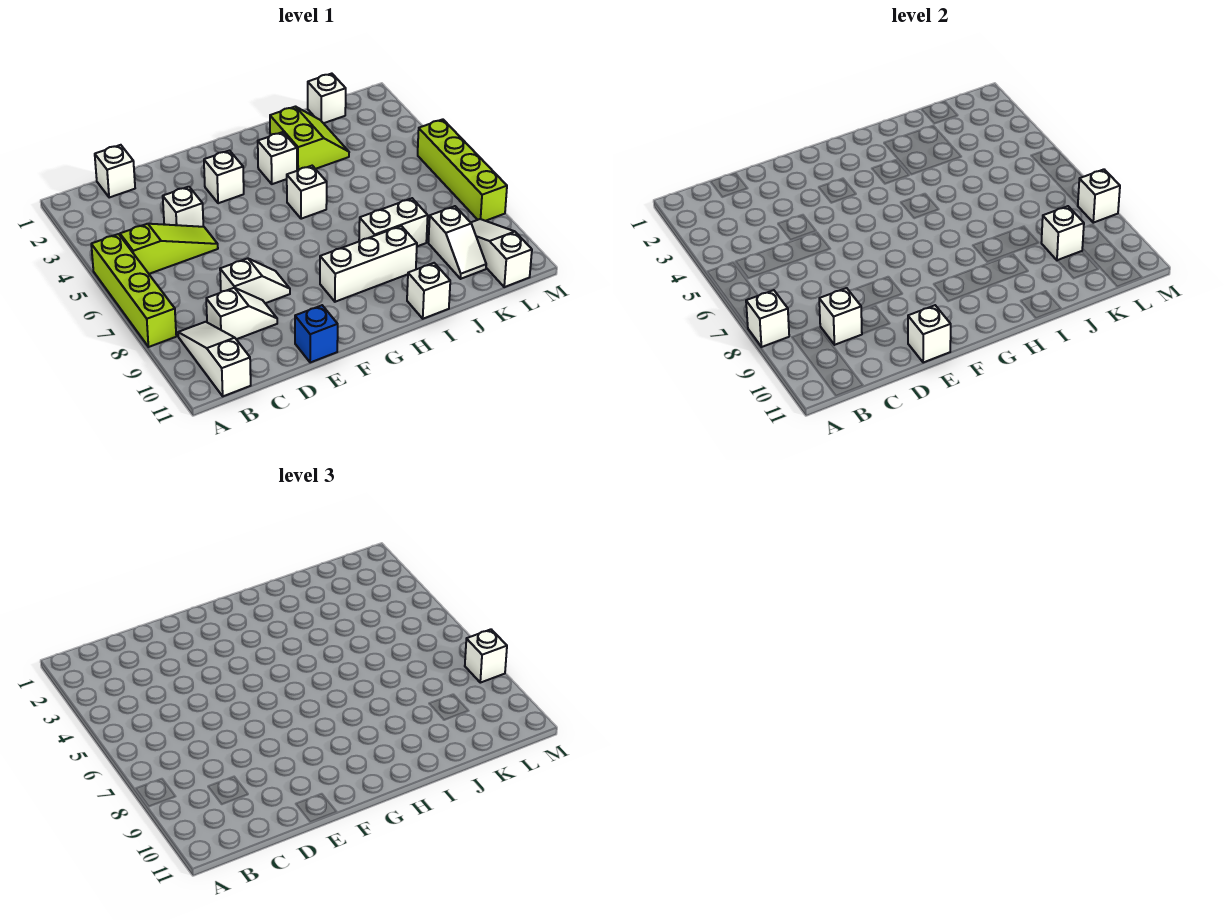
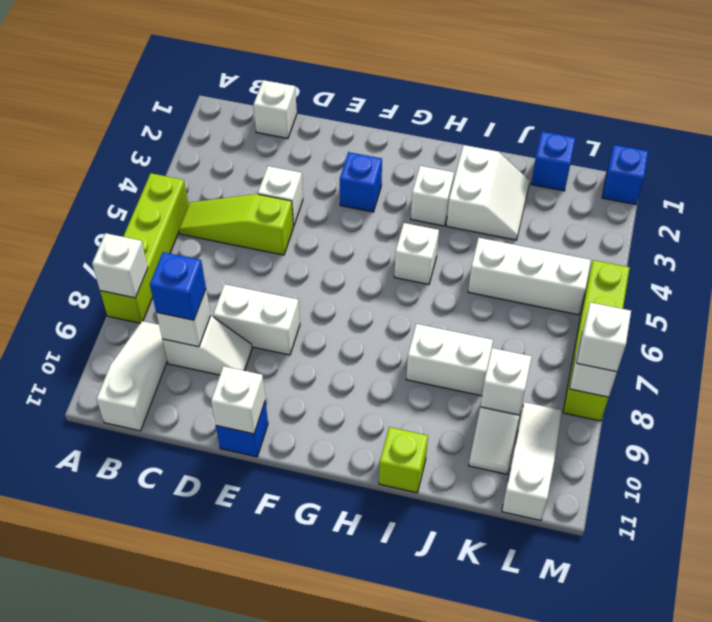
lime slope B5:D5 level 1 top B -> lime slope B5:D5 level 1 top D
none -> blue brick C9 level 3
white slope D8:E8 level 1 top D -> white brick D8:E8 level 1
white brick F3 level 1 -> blue brick F3 level 1
white brick G9:I9 level 1 -> white brick J5:L5 level 1
lime slope I2:J3 level 1 top I -> white slope I2:J3 level 1 top I
white brick I11 level 1 -> lime brick I11 level 1
white brick K1 level 1 -> blue brick K1 level 1
none -> blue brick M1 level 1

